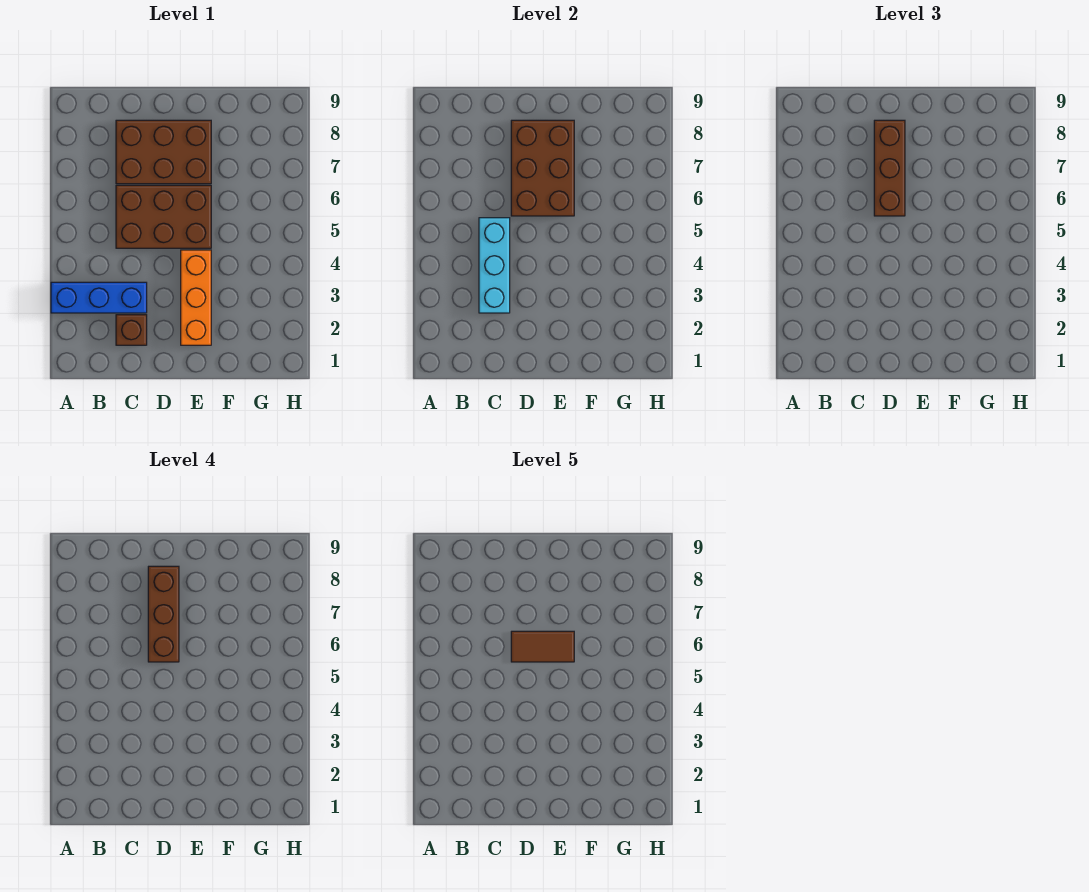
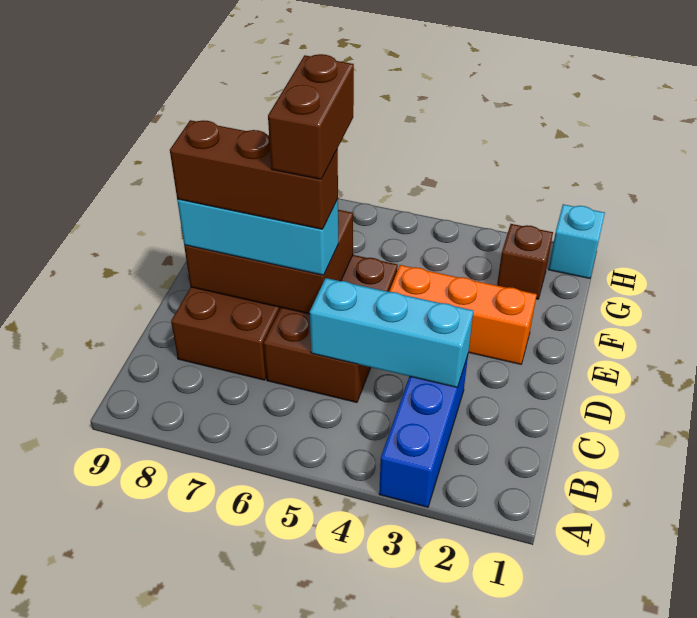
brown brick C2 level 1 -> brown brick G2 level 1
brown brick D6:D8 level 3 -> cyan brick D6:D8 level 3
brown tile D6:E6 level 5 -> brown brick D6:E6 level 5
none -> cyan brick H1 level 1

